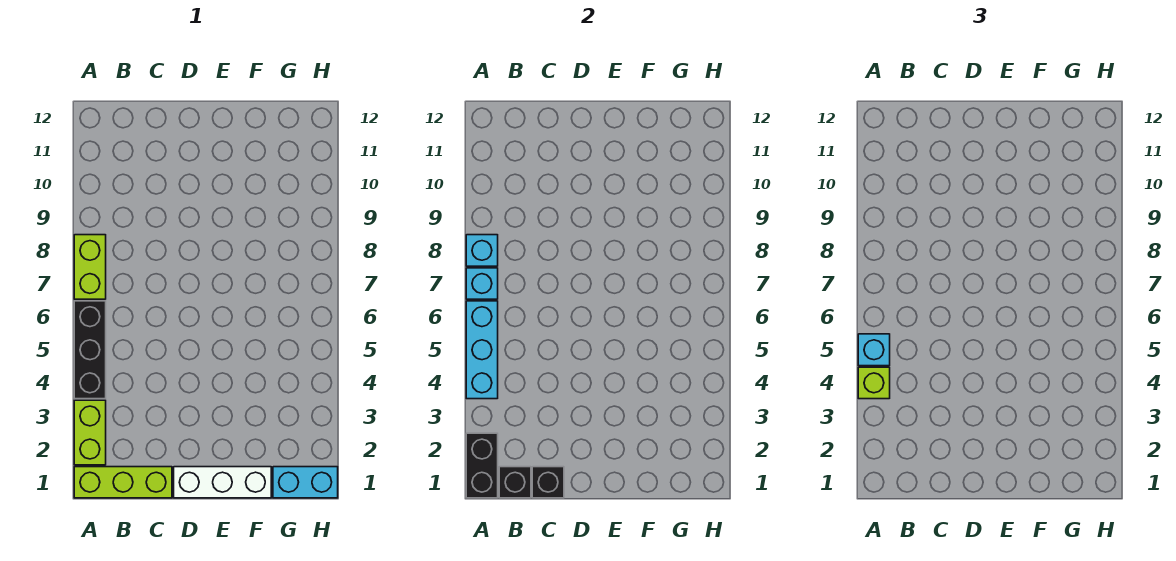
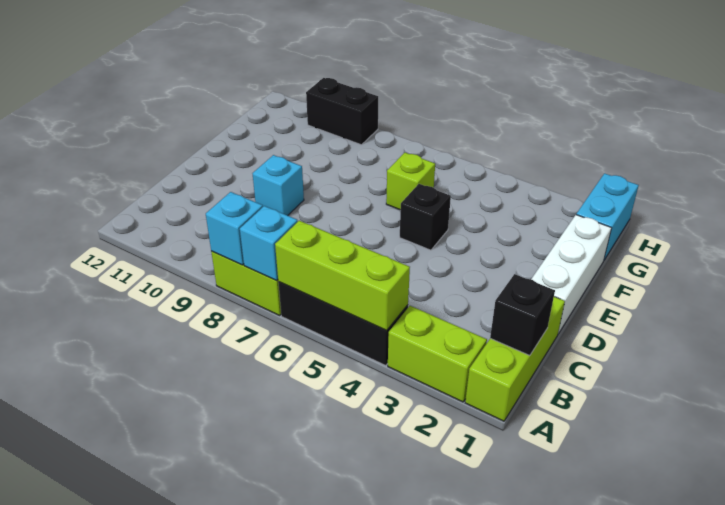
black brick A1:A2 level 2 -> black brick H9:H10 level 1
cyan brick A4:A6 level 2 -> lime brick A4:A6 level 2
lime brick A4 level 3 -> lime brick F6 level 1
cyan brick A5 level 3 -> cyan brick D9 level 1
black brick C1 level 2 -> black brick E5 level 1

